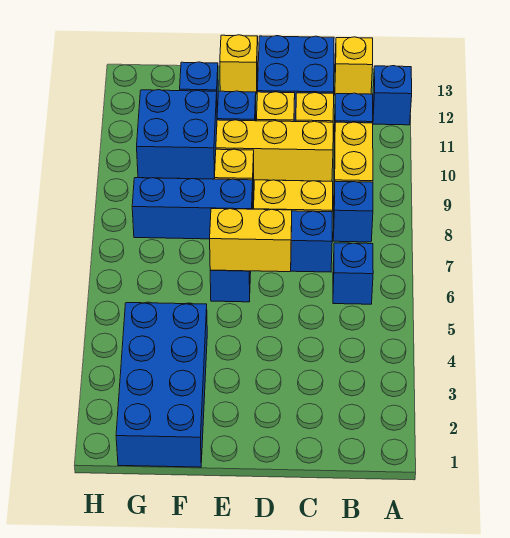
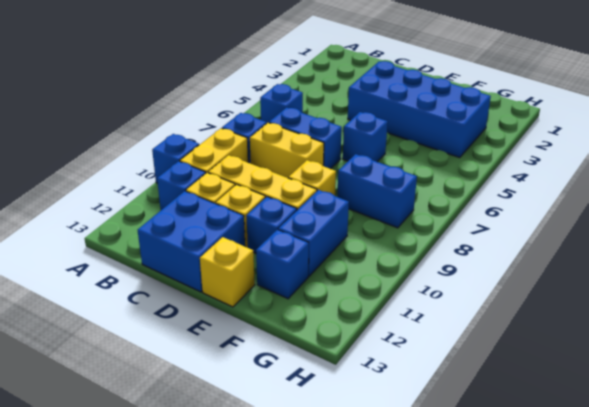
blue brick A12 level 1 -> blue brick A10 level 1
yellow brick B13 level 1 -> none
yellow brick D6:E6 level 2 -> none
blue brick E8:G8 level 1 -> blue brick F8:G8 level 1
blue brick F1:G4 level 1 -> blue brick D3:G4 level 1
blue brick F10:G11 level 1 -> blue brick F10:F11 level 1

